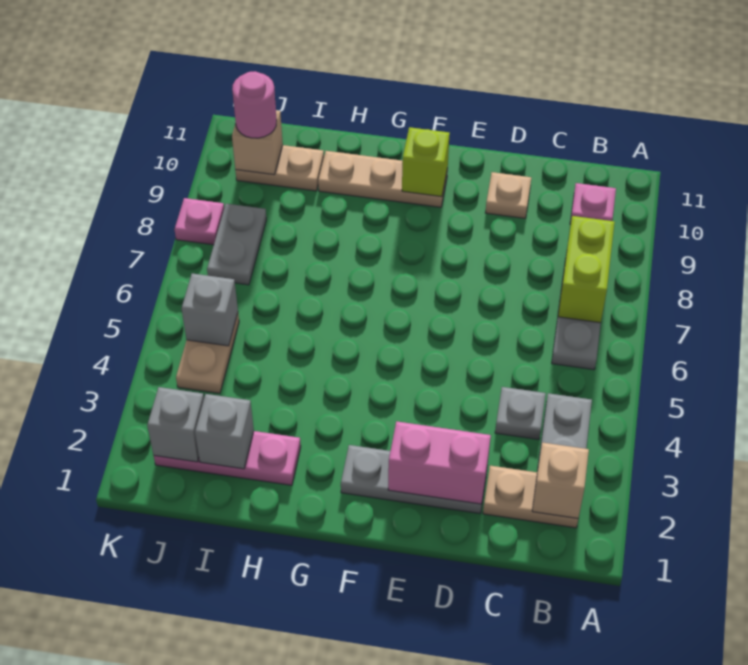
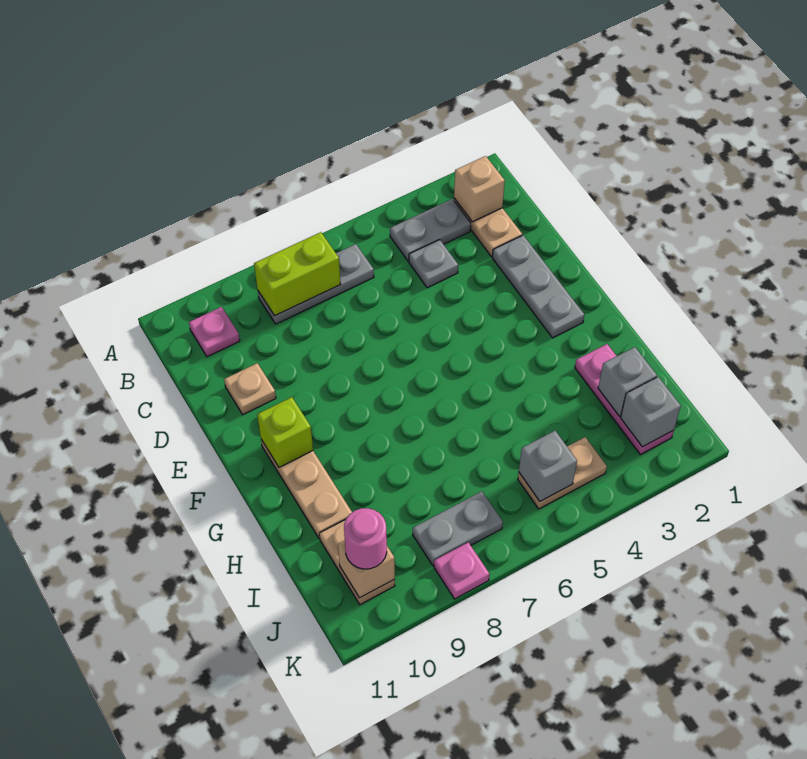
pink brick D2:E2 level 2 -> none

